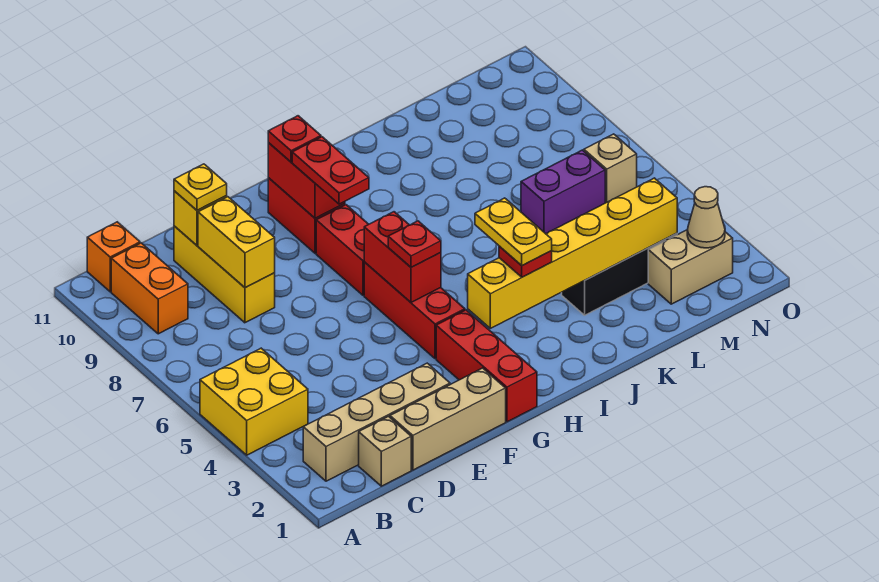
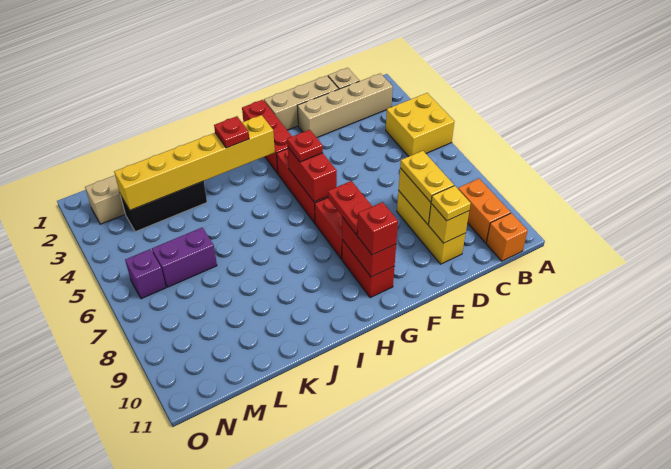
red plate G10 level 3 -> red brick G10 level 3
yellow plate I3:I4 level 4 -> yellow plate D8:D9 level 3
tan cone N2 level 2 -> none
tan brick N6 level 1 -> purple brick N6 level 1

